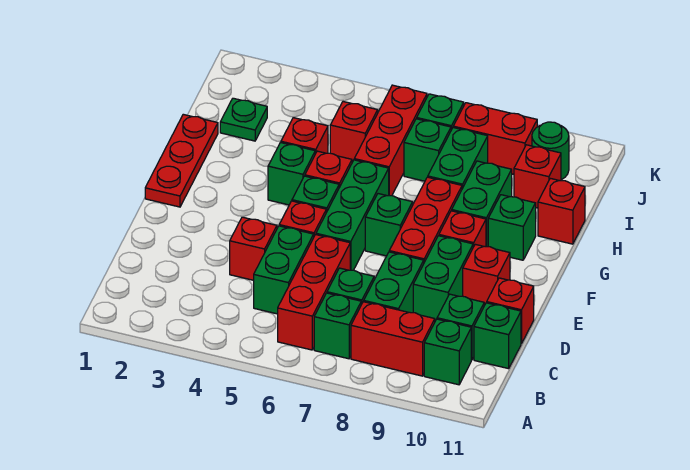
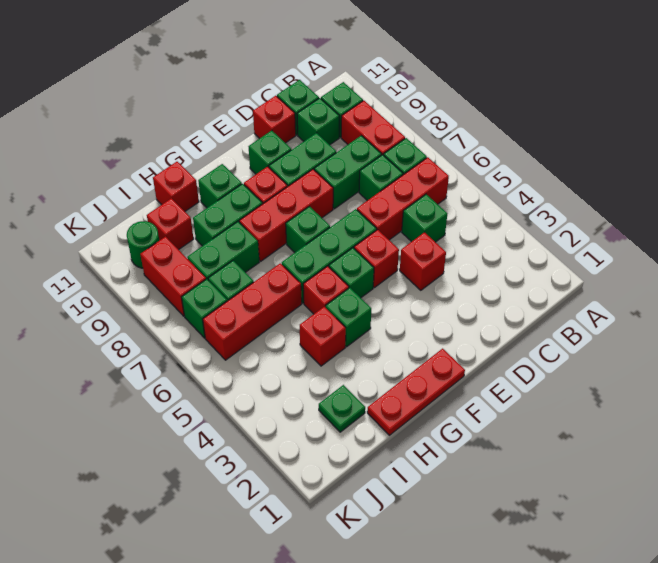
green brick C5:D5 level 1 -> green brick C5 level 1
red brick E10 level 1 -> green brick E10 level 1
red brick I5 level 1 -> none

